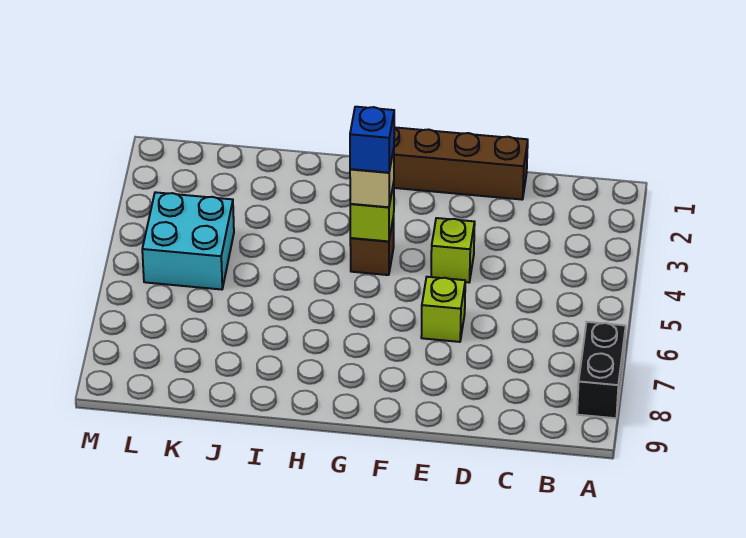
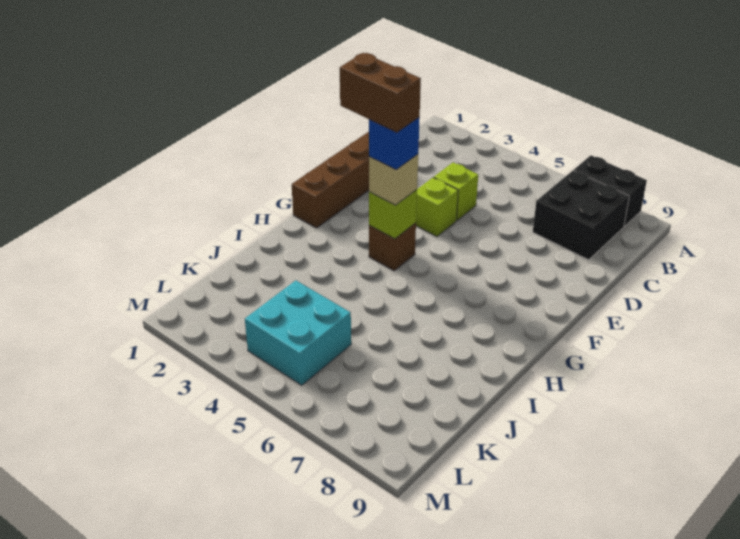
none -> black brick B7:C8 level 1
lime brick E6 level 1 -> lime brick D4 level 1
none -> brown brick G3:G4 level 5

